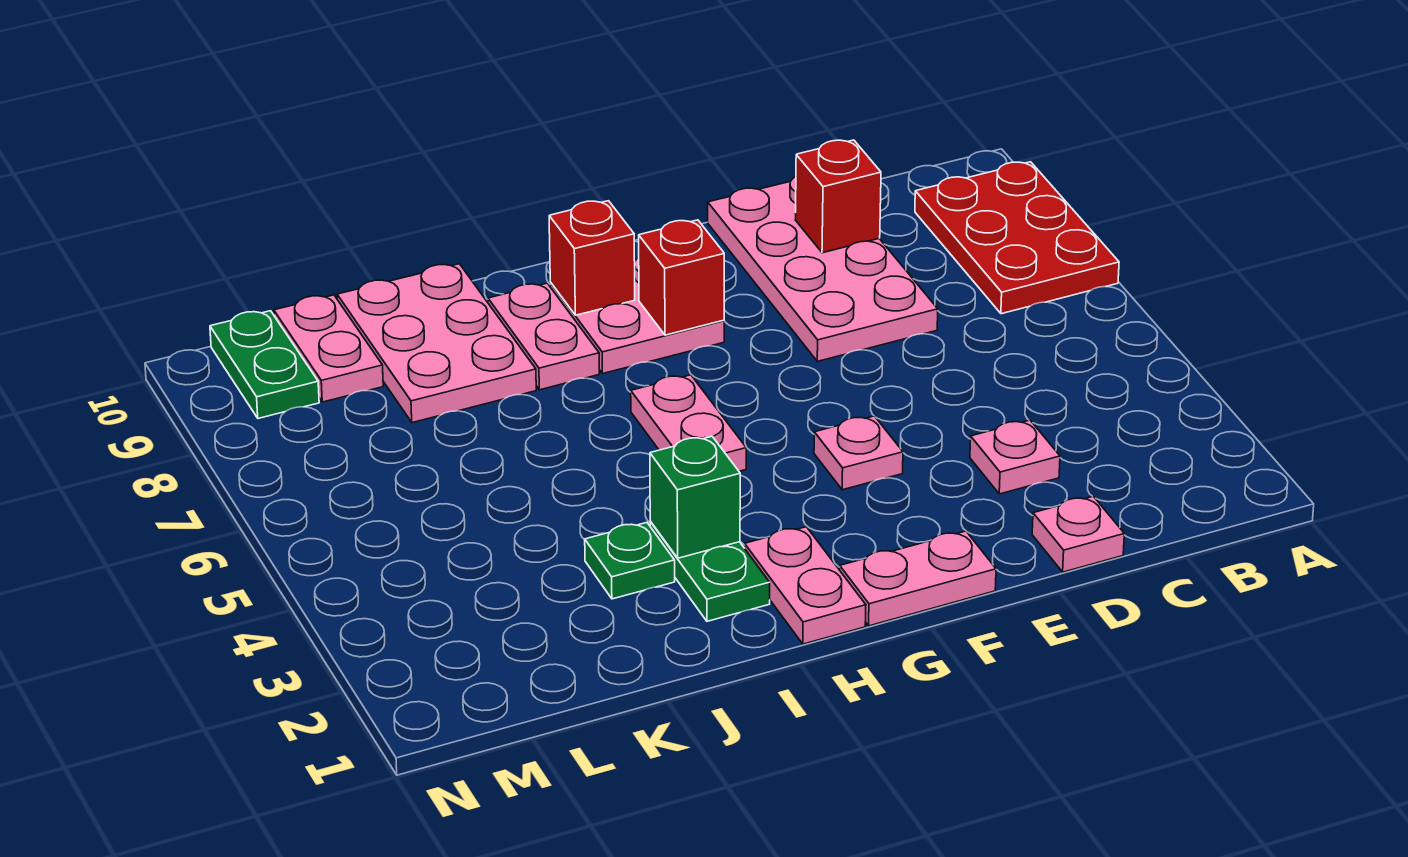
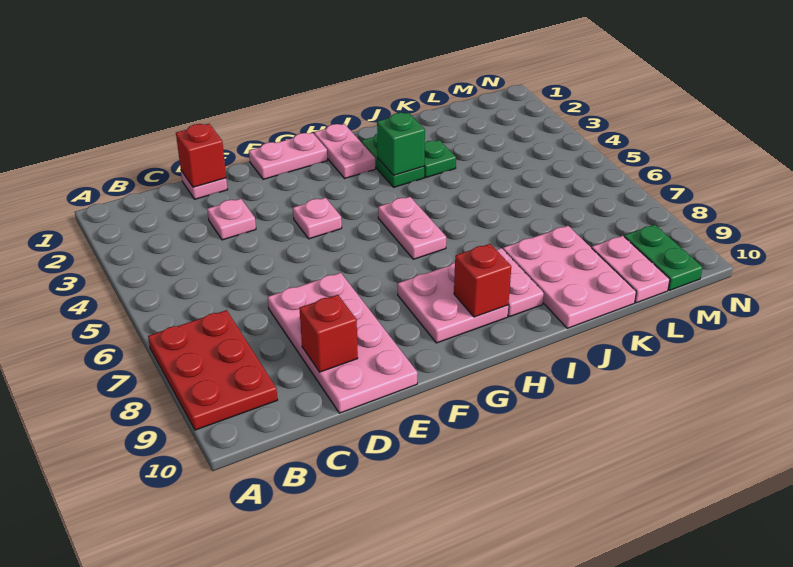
red brick G8 level 2 -> red brick D1 level 2

